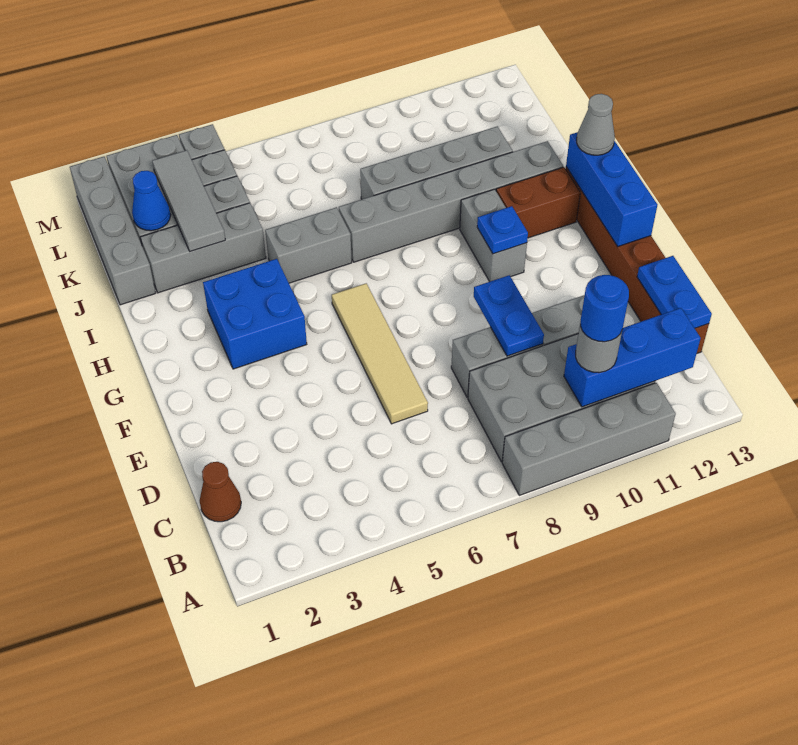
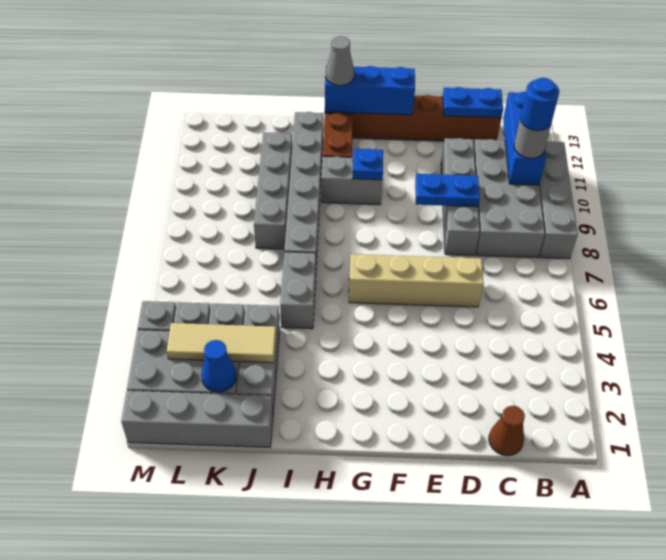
tan tile D6:G6 level 1 -> tan brick D6:G6 level 1
blue brick G3:H4 level 1 -> none
grey tile J3:L3 level 2 -> tan tile J3:L3 level 2

